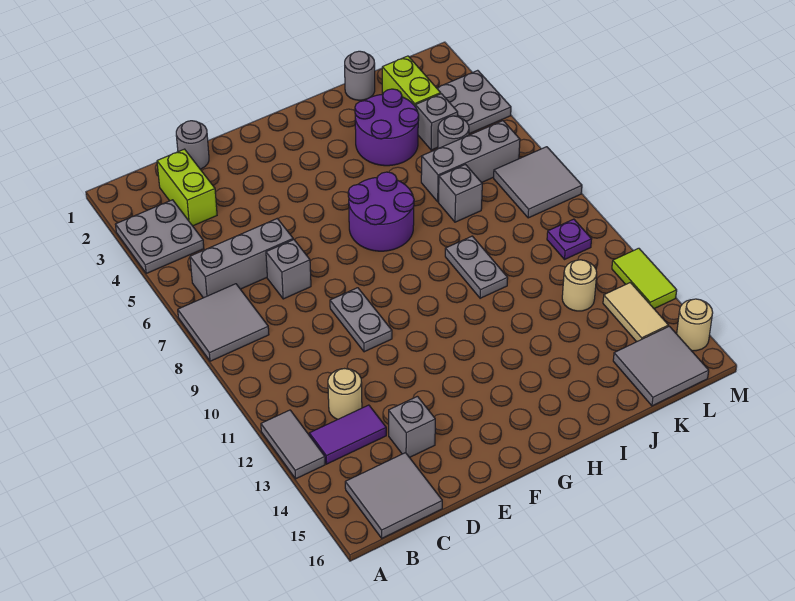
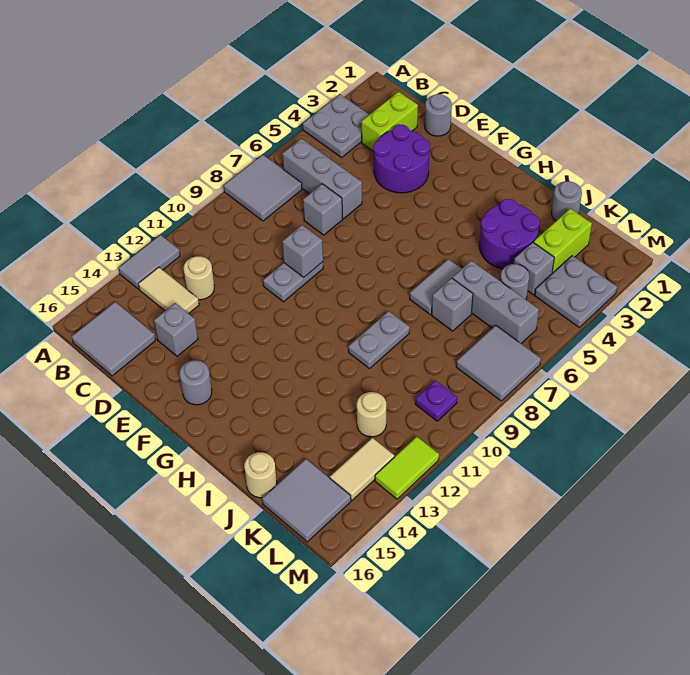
purple tile B13:C13 level 1 -> tan tile B13:C13 level 1
none -> grey brick E9 level 2
none -> grey round brick F15 level 1
purple round brick G6:H7 level 1 -> purple round brick D3:E4 level 1
none -> grey tile I6:I7 level 1
tan round brick M15 level 1 -> tan round brick J16 level 1

